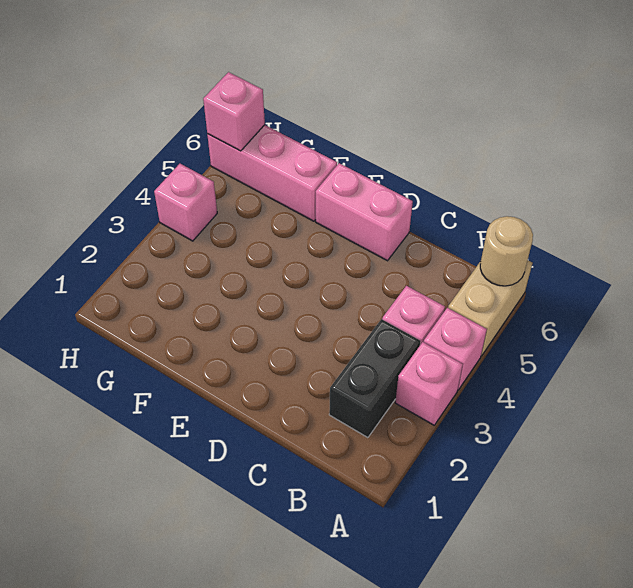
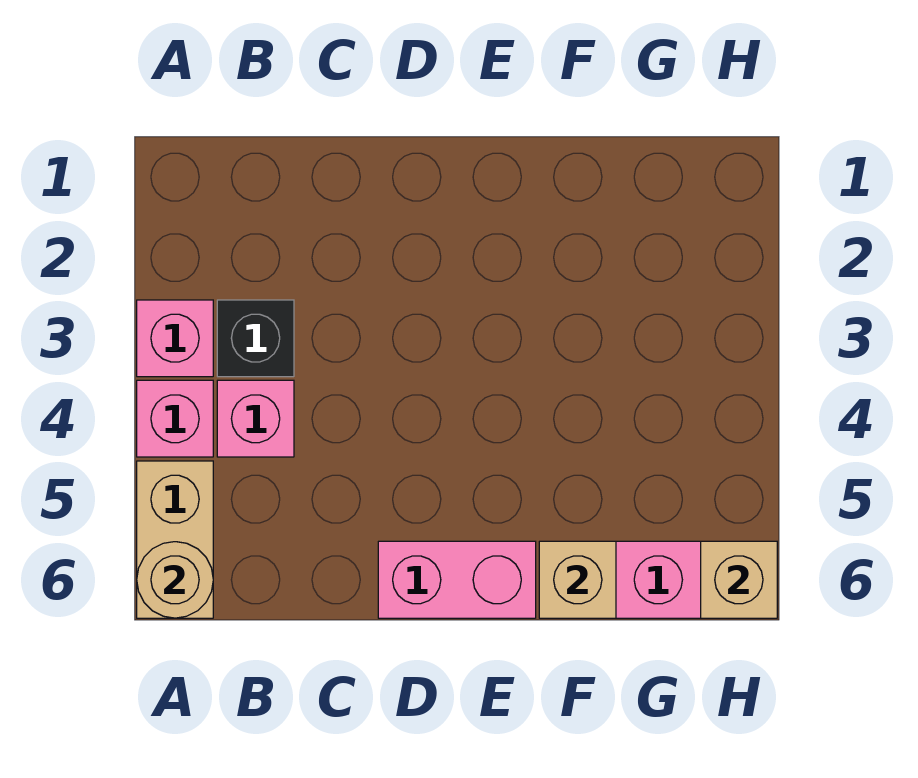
black brick B2:B3 level 1 -> black brick B3 level 1
none -> tan brick F6 level 2
pink brick H4 level 1 -> none
pink brick H6 level 2 -> tan brick H6 level 2

